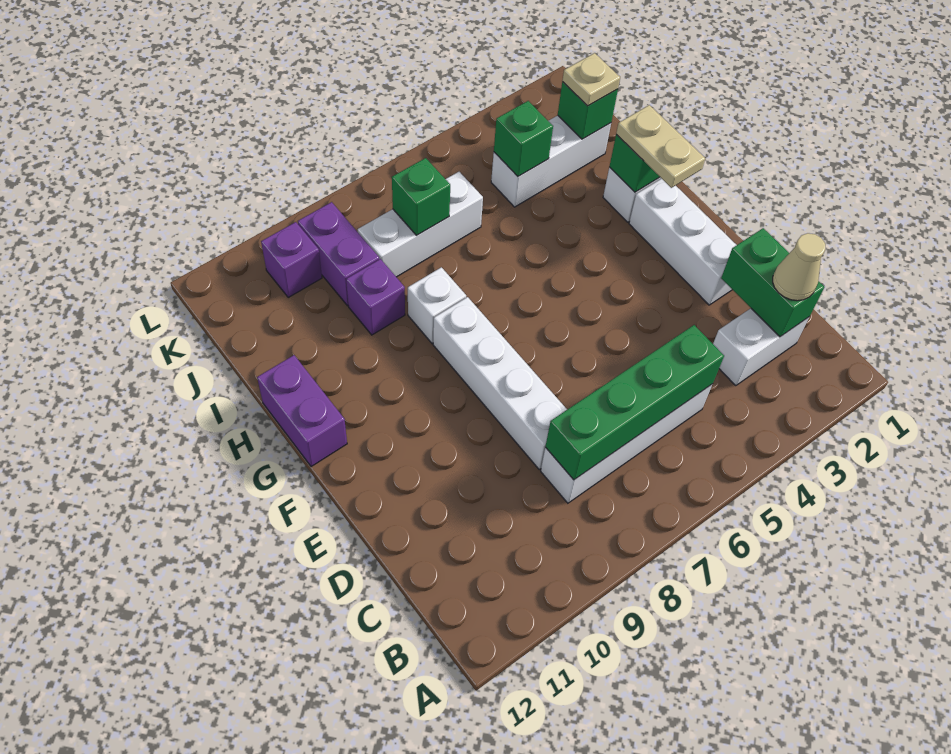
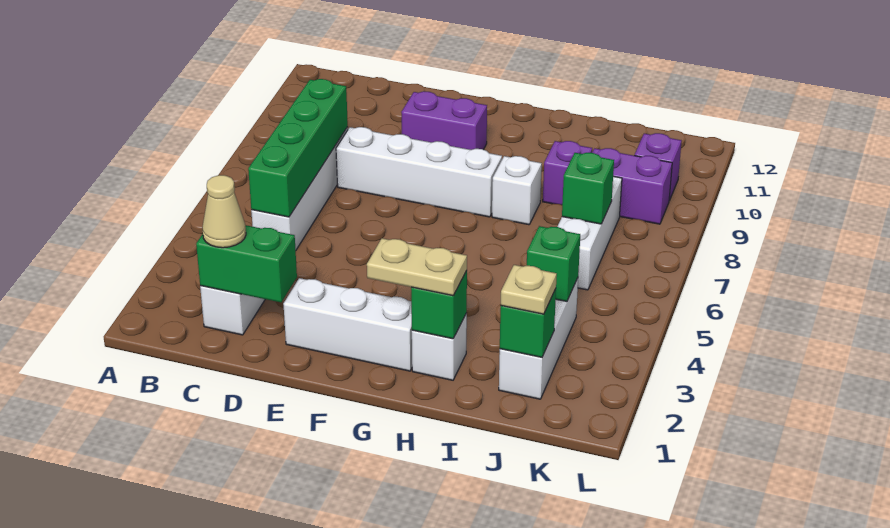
purple brick G12:H12 level 1 -> purple brick E10:F10 level 1

